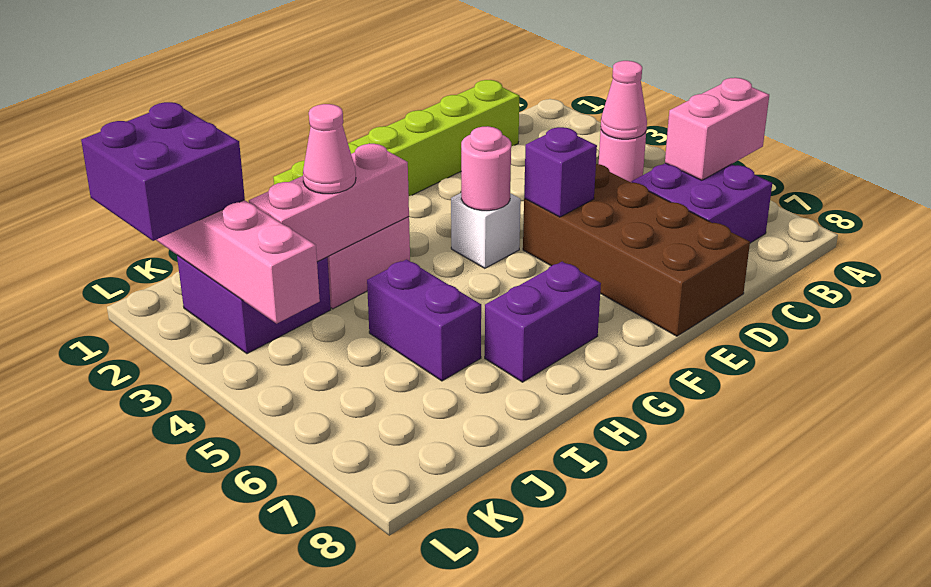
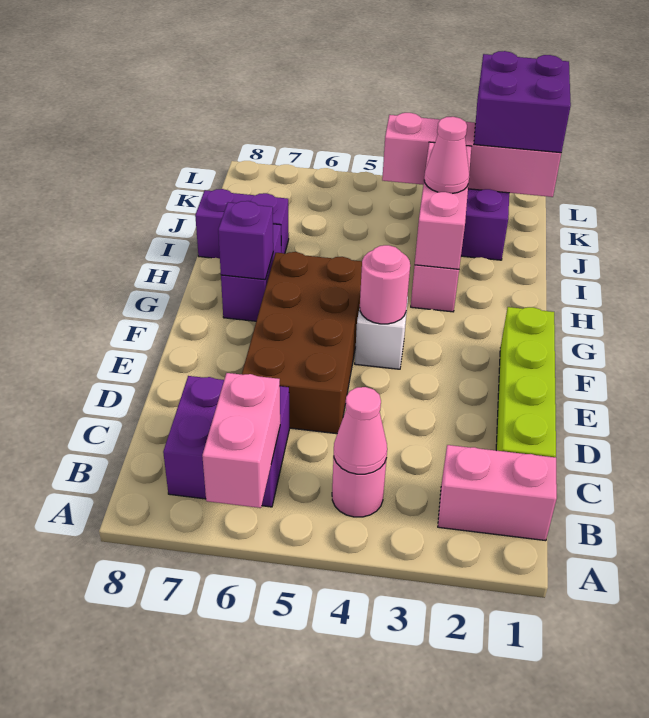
none -> pink brick B1:B2 level 1
lime brick C1:H1 level 1 -> lime brick C1:F1 level 1
brown brick D5:E8 level 1 -> brown brick D5:G6 level 1
purple brick E5 level 2 -> purple brick G7 level 2
purple brick I5:I6 level 1 -> purple brick I7:I8 level 1

